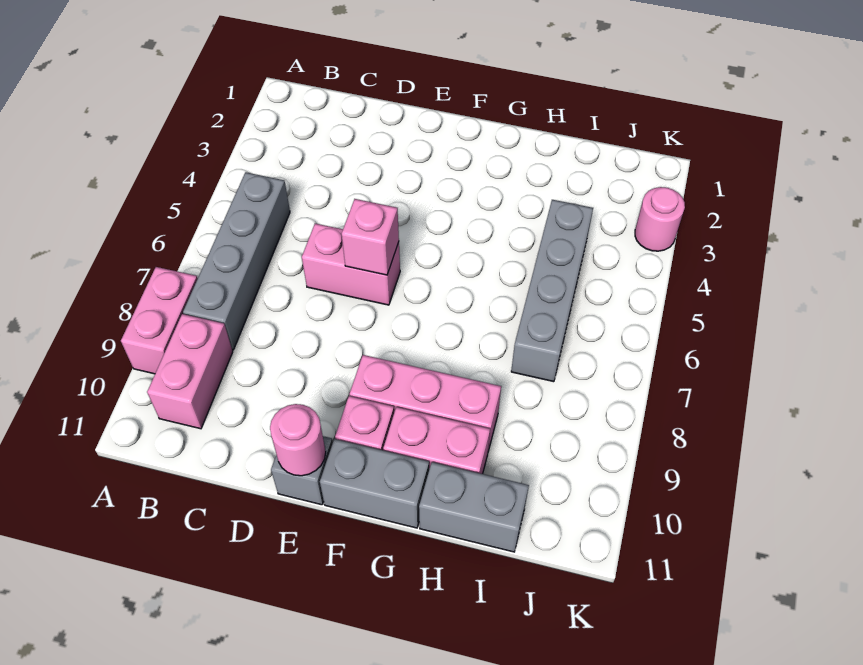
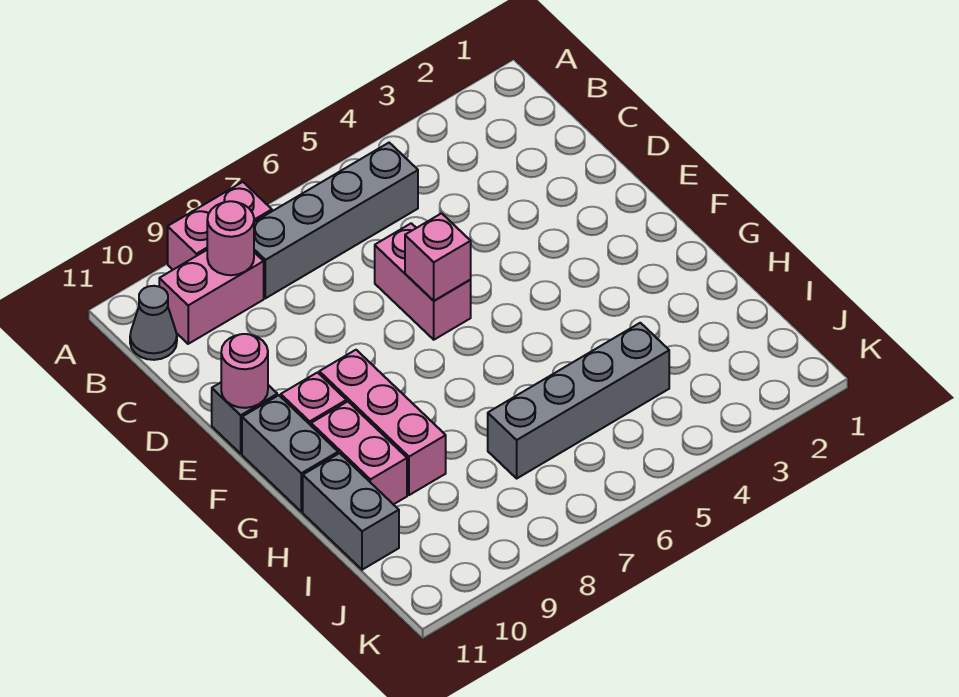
none -> grey cone B11 level 1
pink round brick K3 level 1 -> pink round brick B9 level 2

